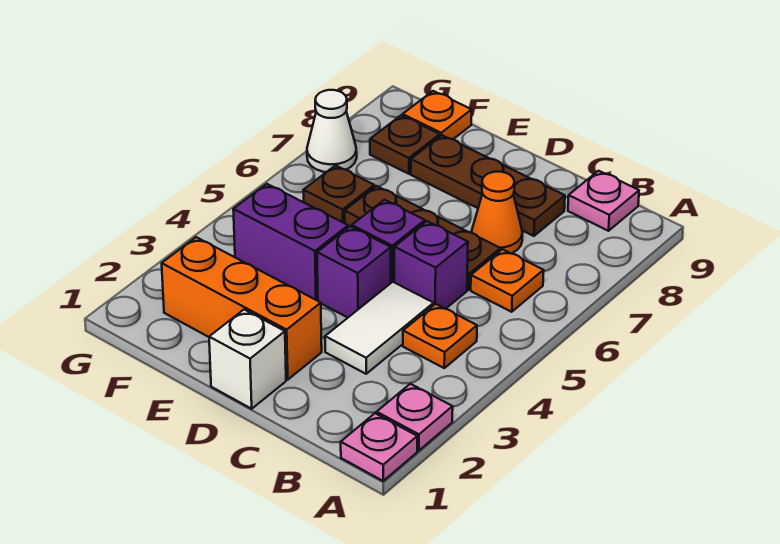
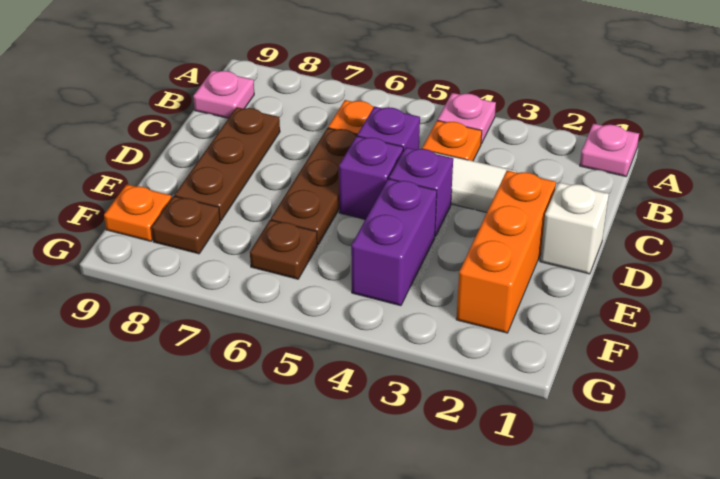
pink plate A2 level 1 -> pink plate A4 level 1
orange cone C7 level 1 -> none
white cone G7 level 1 -> none

